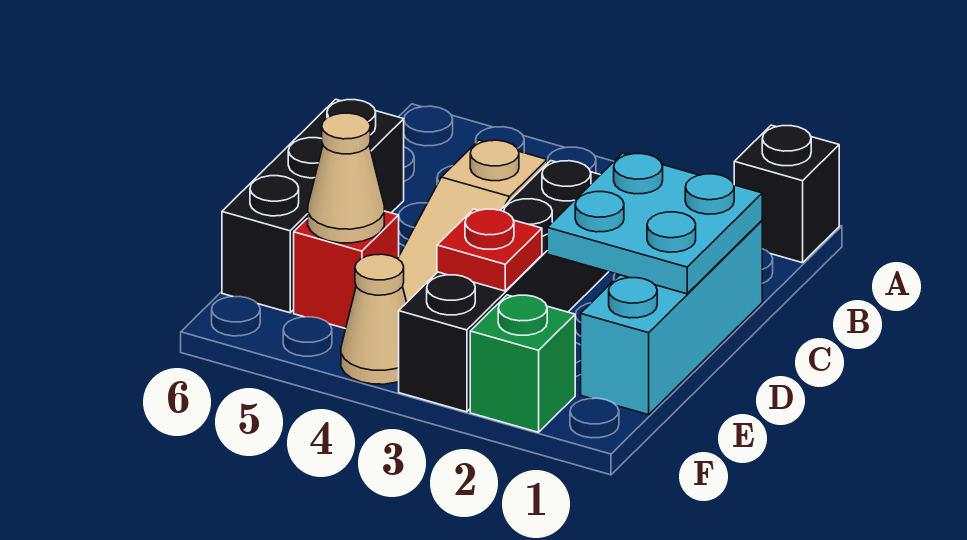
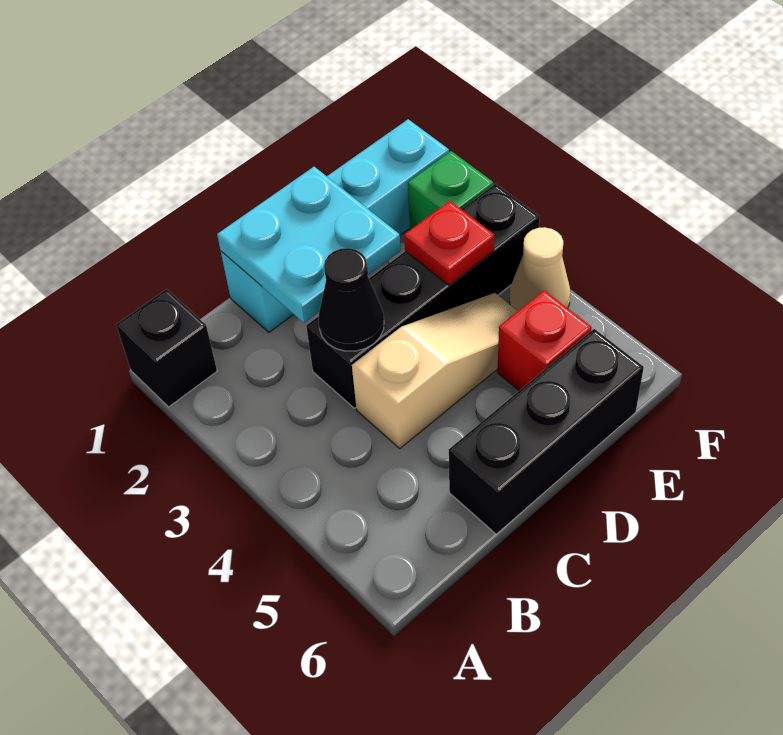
cyan brick C1:E1 level 1 -> cyan brick C1:F1 level 1
none -> black cone C3 level 2
tan cone E5 level 2 -> none

